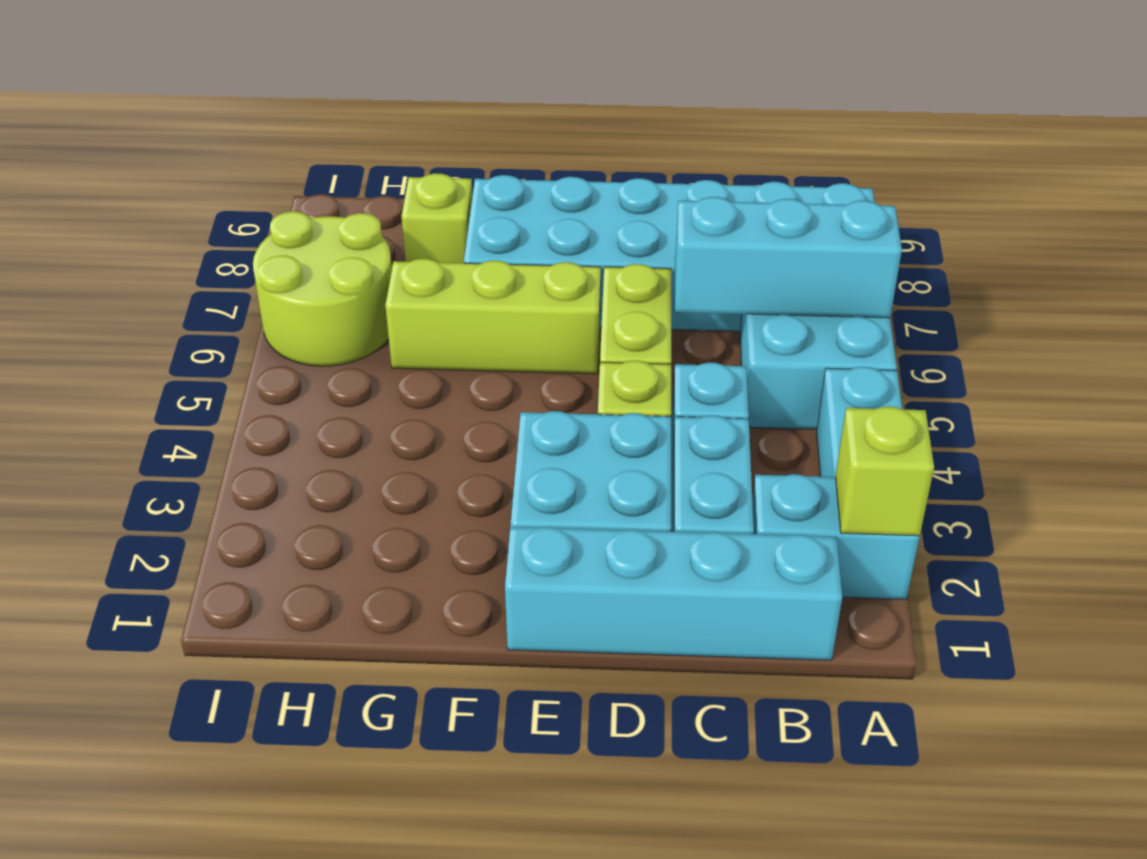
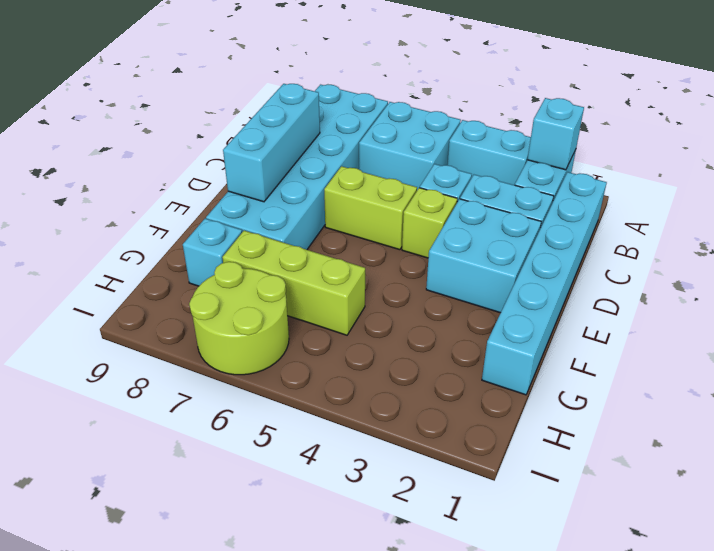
lime brick A2 level 2 -> cyan brick A2 level 2
cyan brick A6:C6 level 2 -> cyan brick C8:E8 level 2
cyan brick B1:E1 level 1 -> cyan brick B1:G1 level 1
lime brick E6:G6 level 1 -> lime brick G5:G7 level 1
lime brick G8 level 1 -> cyan brick G8 level 1

